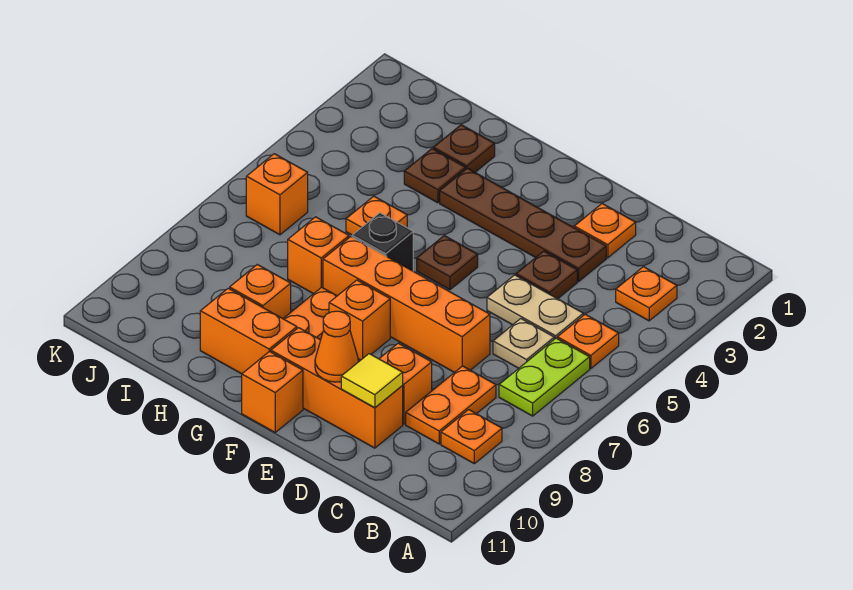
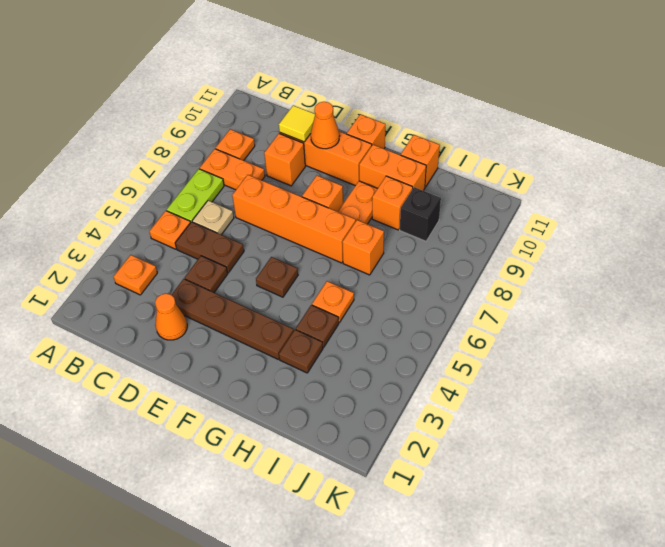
tan plate C5:D5 level 1 -> brown plate C5:D5 level 1
orange plate C8:C9 level 1 -> orange plate B8:C8 level 1
orange plate D2 level 1 -> orange cone D2 level 1
black brick G6 level 1 -> black brick I9 level 1
brown plate H2 level 1 -> brown plate H4 level 1
orange brick J6 level 1 -> orange brick H11 level 1

